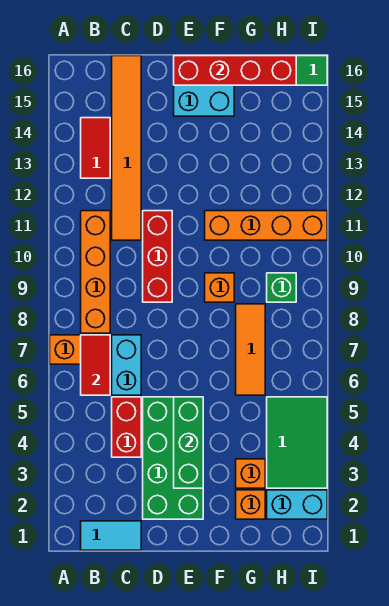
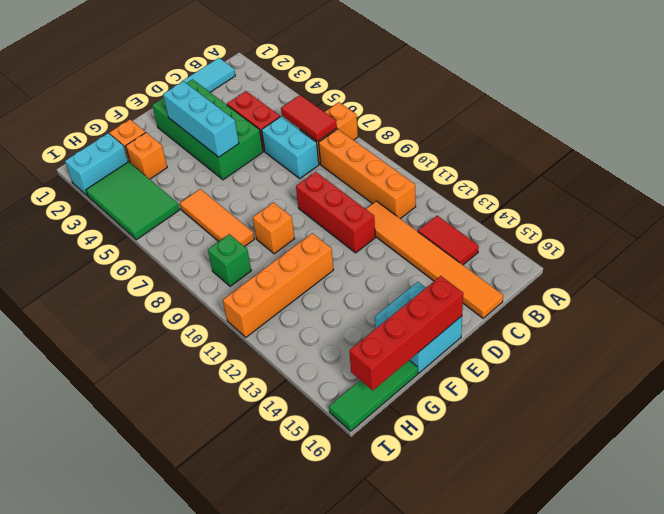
green brick E3:E5 level 2 -> cyan brick E3:E5 level 2

